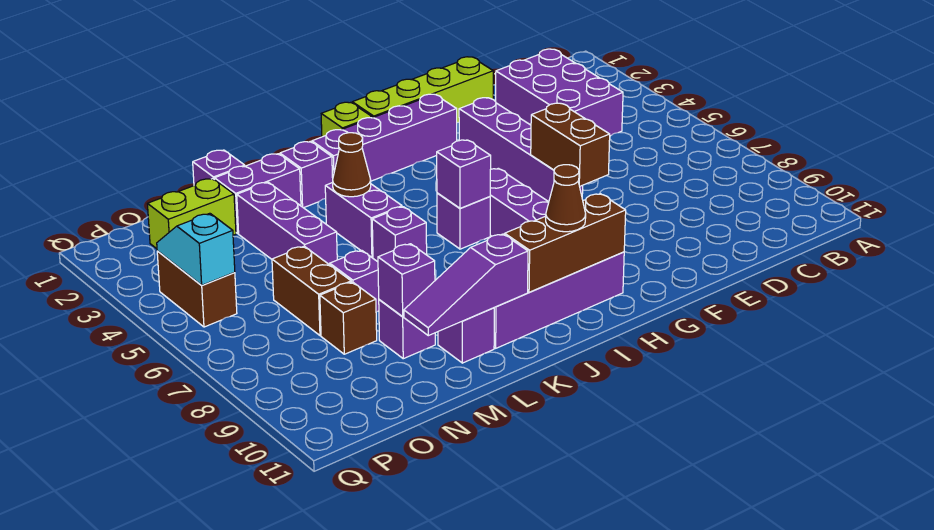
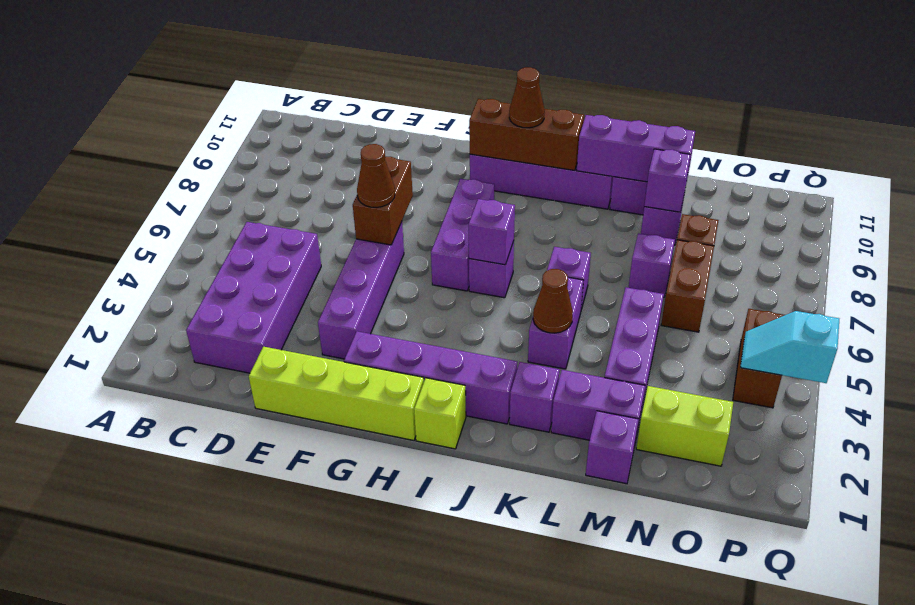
purple brick C2:D4 level 1 -> purple brick C2:D5 level 1
none -> brown cone F6 level 3
purple slope K10:M10 level 2 top K -> purple brick K10:M10 level 2
cyan slope P4:P5 level 2 top 5 -> cyan slope P4:Q4 level 2 top Q

